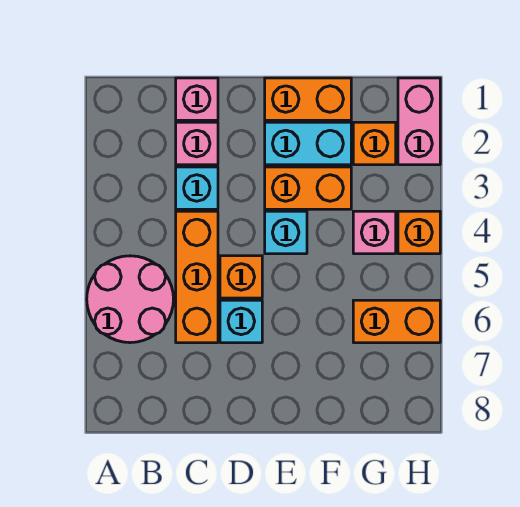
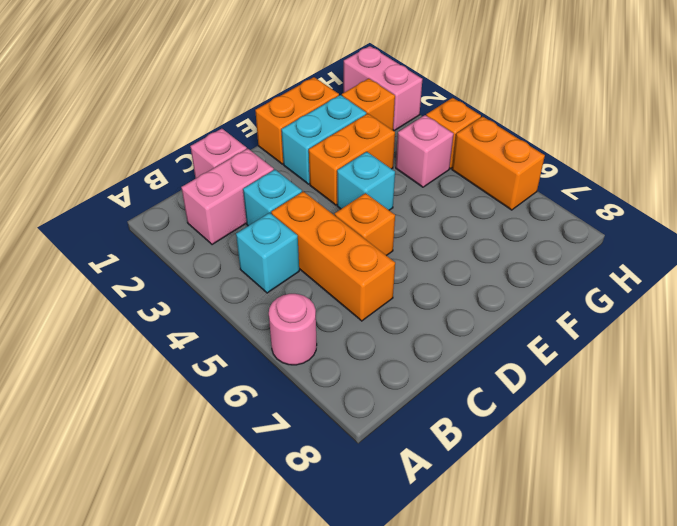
pink round brick A5:B6 level 1 -> pink round brick A6 level 1
pink brick C2 level 1 -> pink brick B2:C2 level 1
cyan brick D6 level 1 -> cyan brick B4 level 1
orange brick G6:H6 level 1 -> orange brick H5:H6 level 1

